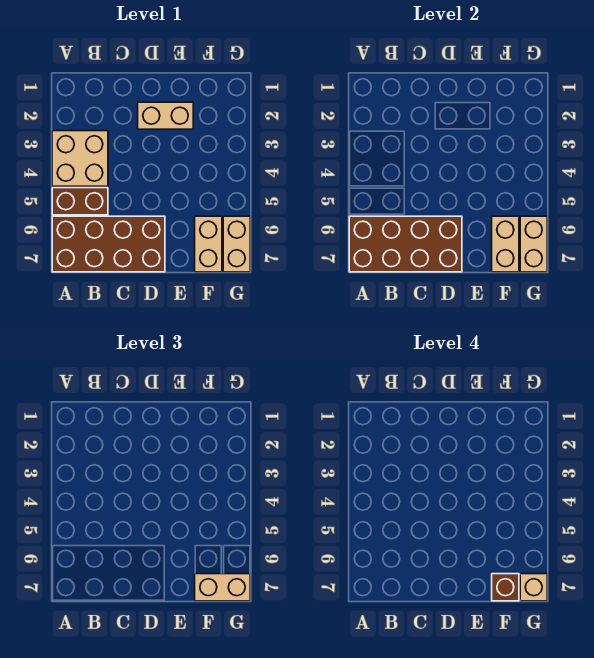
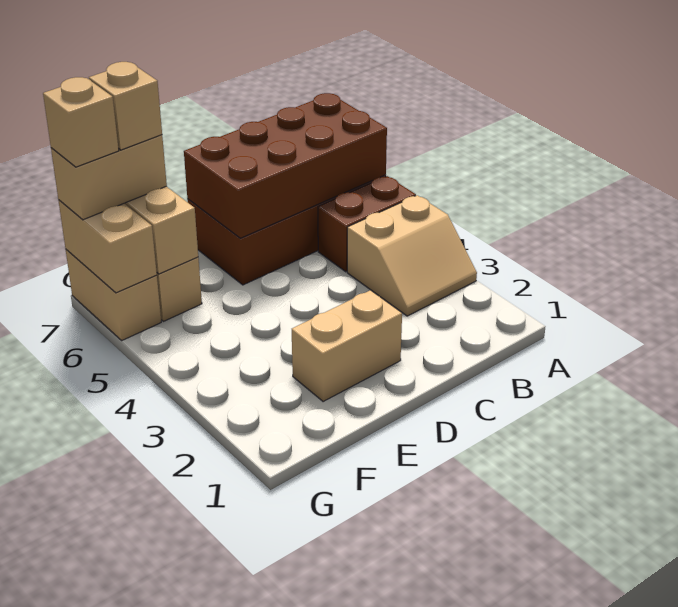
tan brick A3:B4 level 1 -> tan slope A3:B4 level 1 top 4
brown brick F7 level 4 -> tan brick F7 level 4

